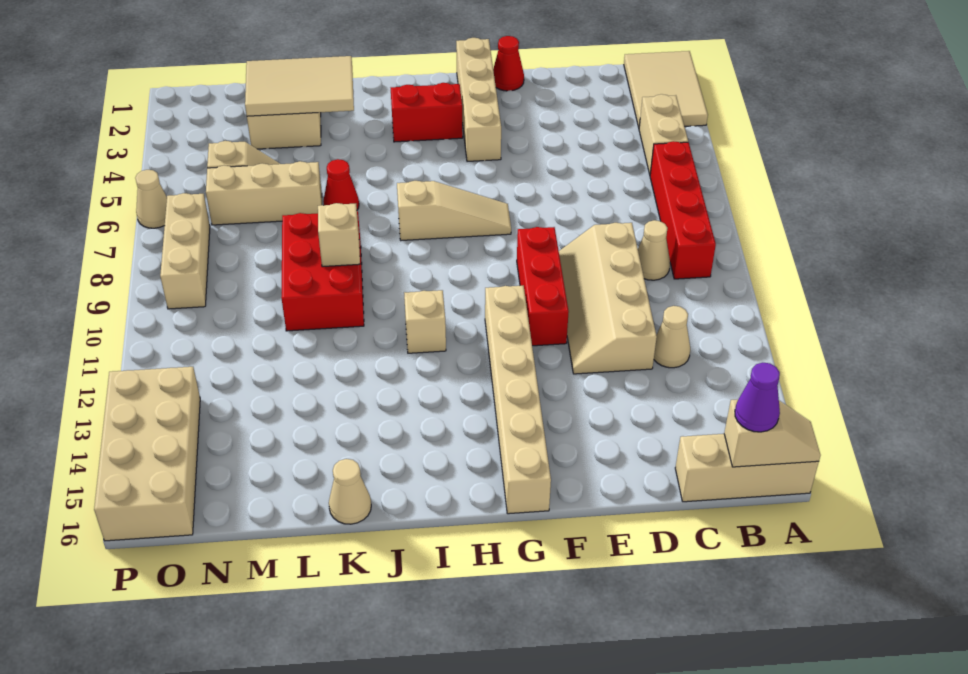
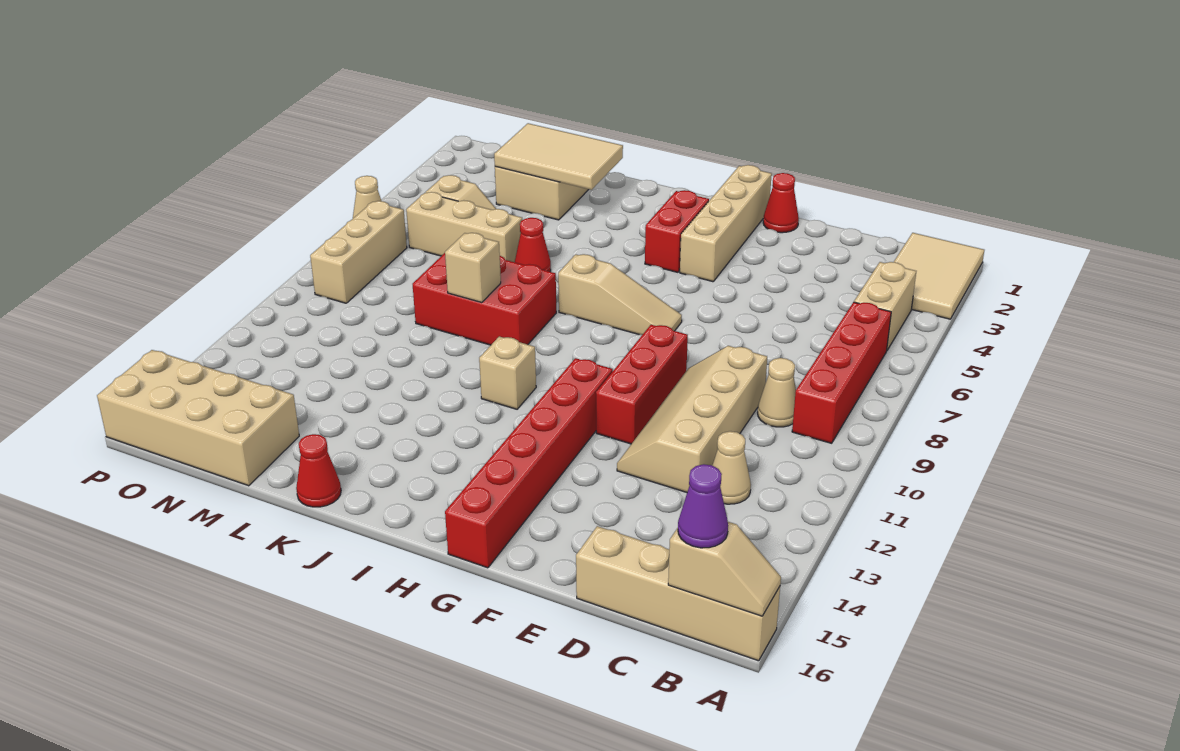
tan brick A16:C16 level 1 -> tan brick A16:D16 level 1
tan brick G11:G16 level 1 -> red brick G11:G16 level 1
red brick H3:I3 level 1 -> red brick H3:H4 level 1
red brick K8:L10 level 1 -> red brick J8:L9 level 1
tan cone K16 level 1 -> red cone K16 level 1
tan brick O13:P16 level 1 -> tan brick M15:P16 level 1

